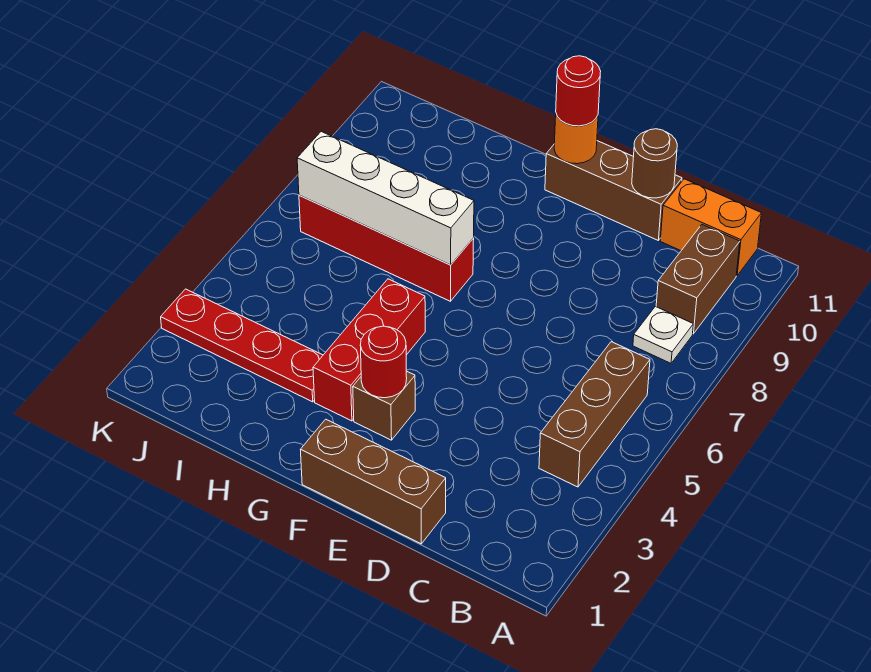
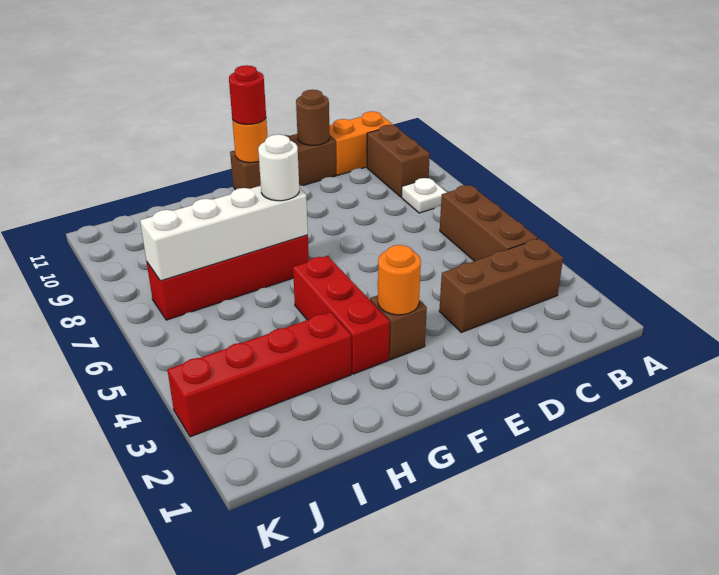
brown brick D1:F1 level 1 -> brown brick B3:D3 level 1
red round brick F3 level 2 -> orange round brick F3 level 2
none -> white round brick G7 level 3
red plate H3:K3 level 1 -> red brick H3:K3 level 1

